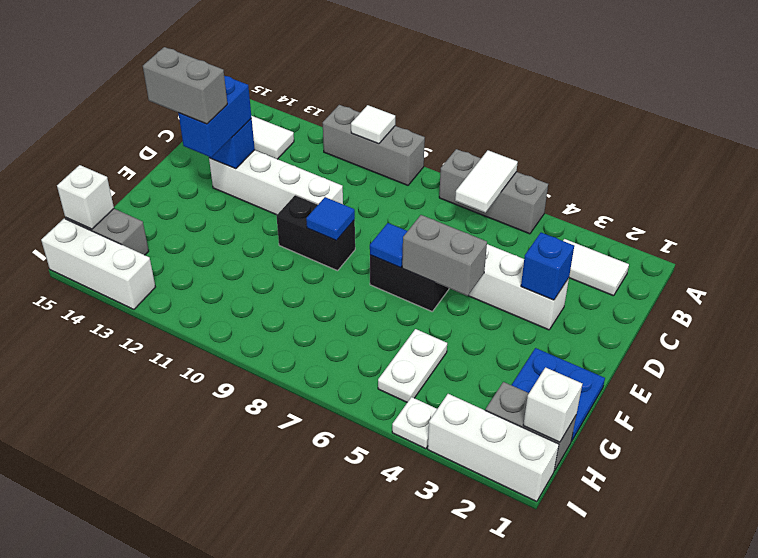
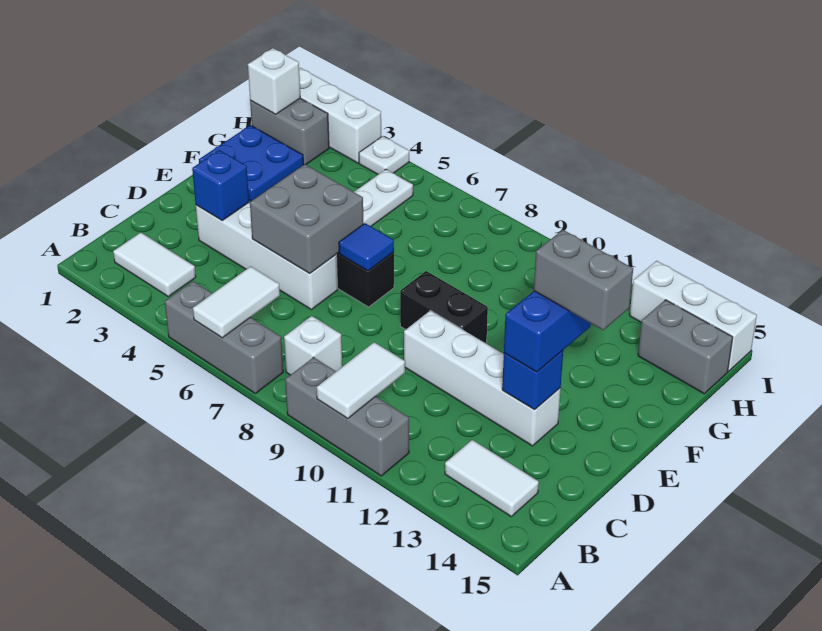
white tile A10 level 2 -> white tile A10:B10 level 2
grey brick E5:E6 level 2 -> grey brick D5:E6 level 2
blue tile E9 level 2 -> none
white brick H15 level 2 -> white brick B8 level 1

